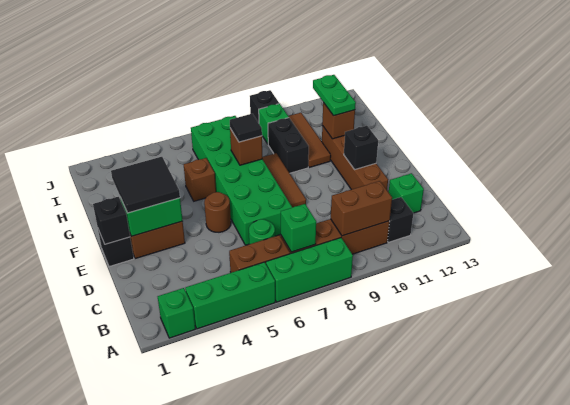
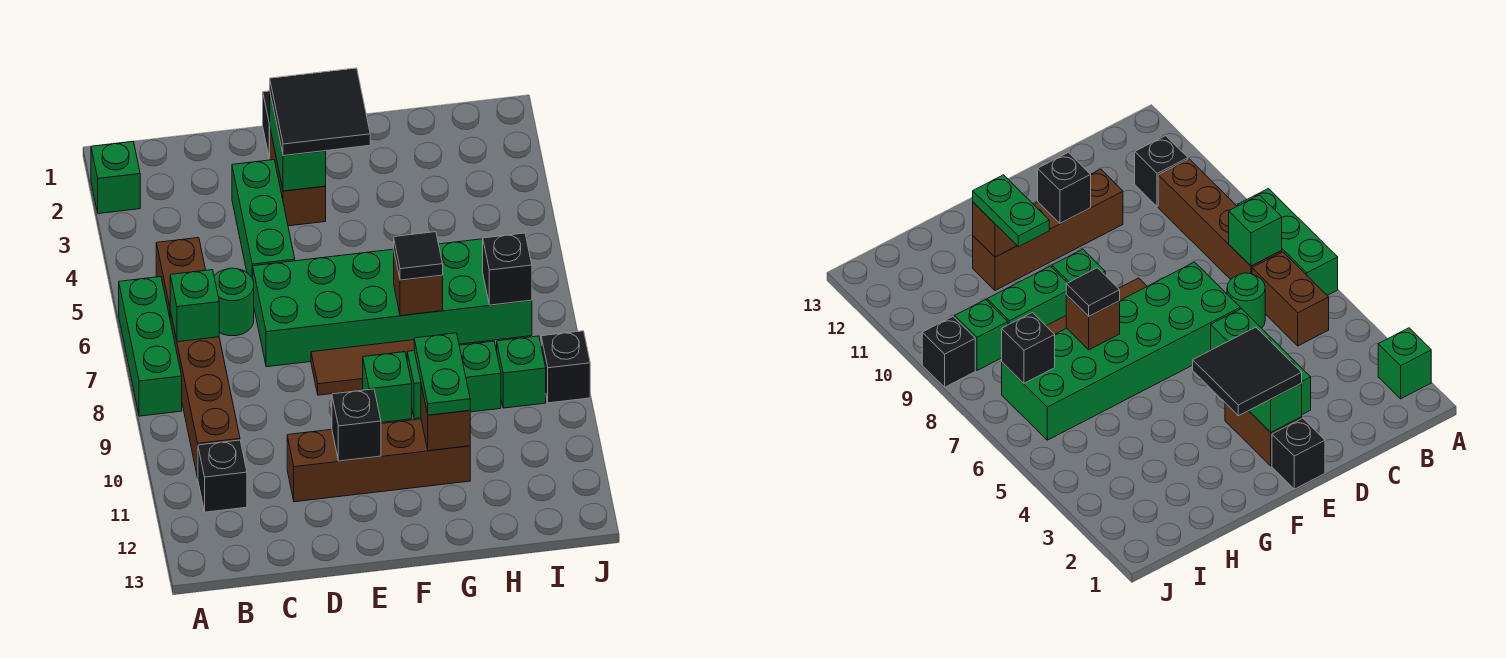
green brick A3:A5 level 1 -> green brick D3:D5 level 1
brown brick B9:B10 level 2 -> none
green brick C12 level 1 -> green brick F9 level 1
black brick E1 level 2 -> black brick I7 level 2
brown round brick E5 level 1 -> none
brown brick G5 level 1 -> none
black brick G9:H9 level 1 -> green brick G9:H9 level 1
brown tile G10:I10 level 1 -> none
green plate G11:H11 level 3 -> green plate G10:G11 level 3

